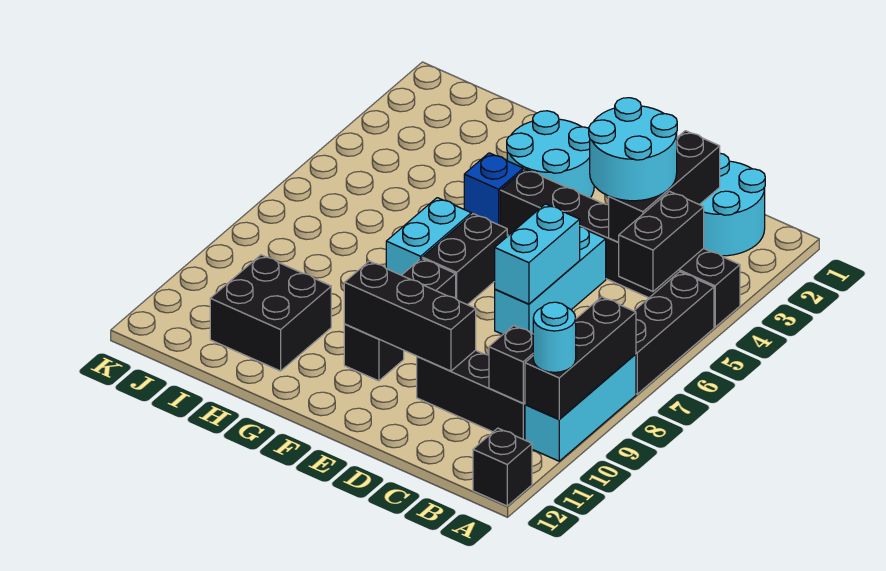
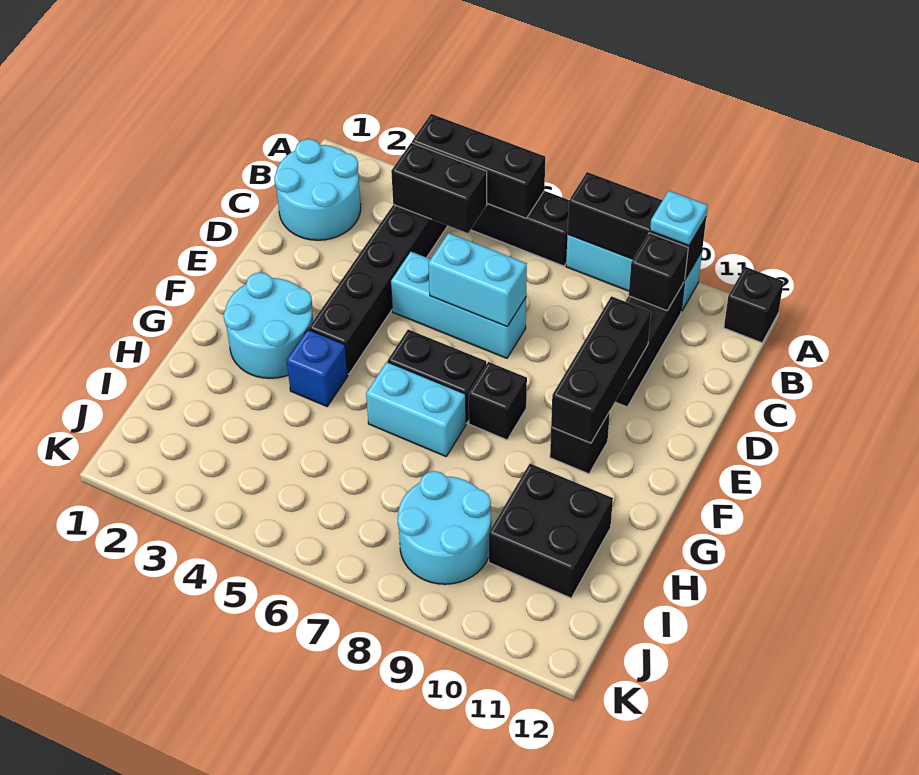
cyan round brick A10 level 3 -> cyan plate A10 level 3
black brick C2:C4 level 2 -> black brick A4:A6 level 2
cyan round brick C3:D4 level 3 -> cyan round brick I8:J9 level 1

